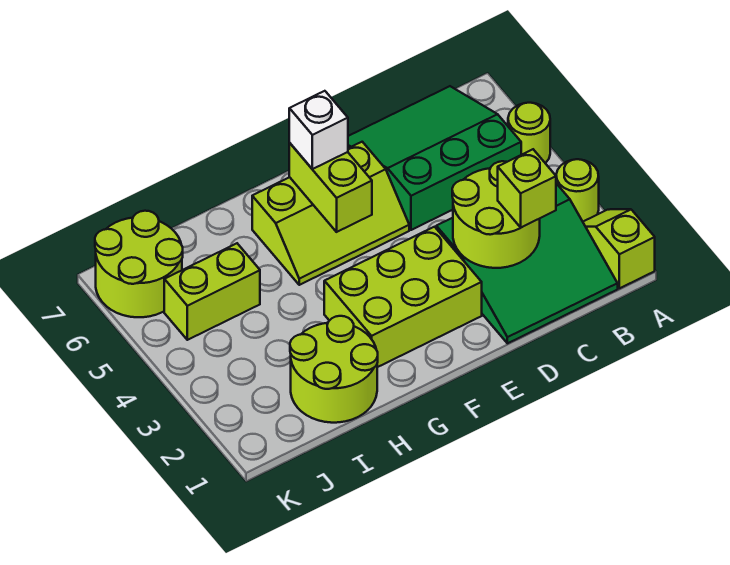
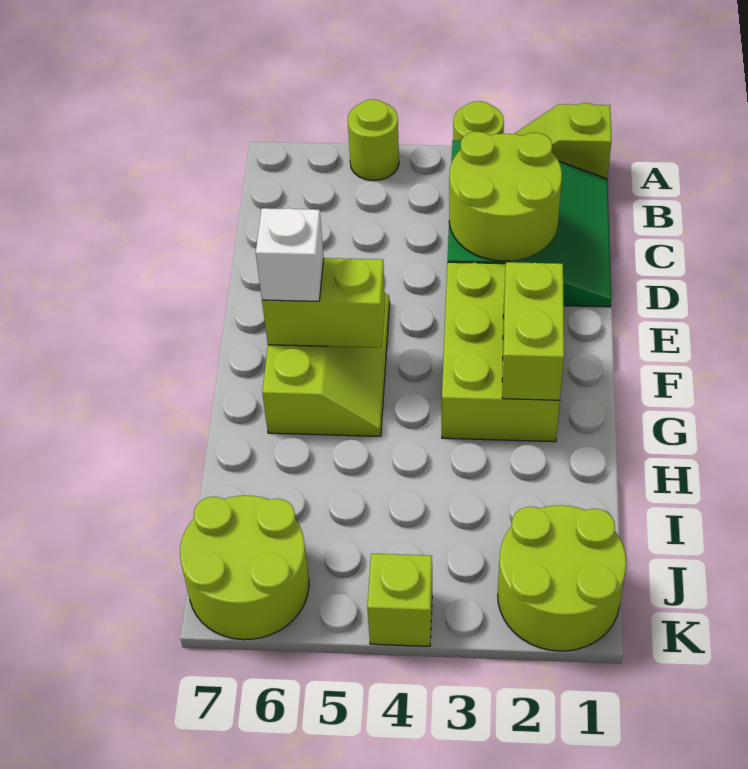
green slope B5:D7 level 1 top 5 -> none
lime brick C2 level 3 -> lime brick K4 level 1
lime round brick H1:I2 level 1 -> lime round brick J1:K2 level 1
lime brick I5:J5 level 1 -> lime brick F2:G2 level 2

